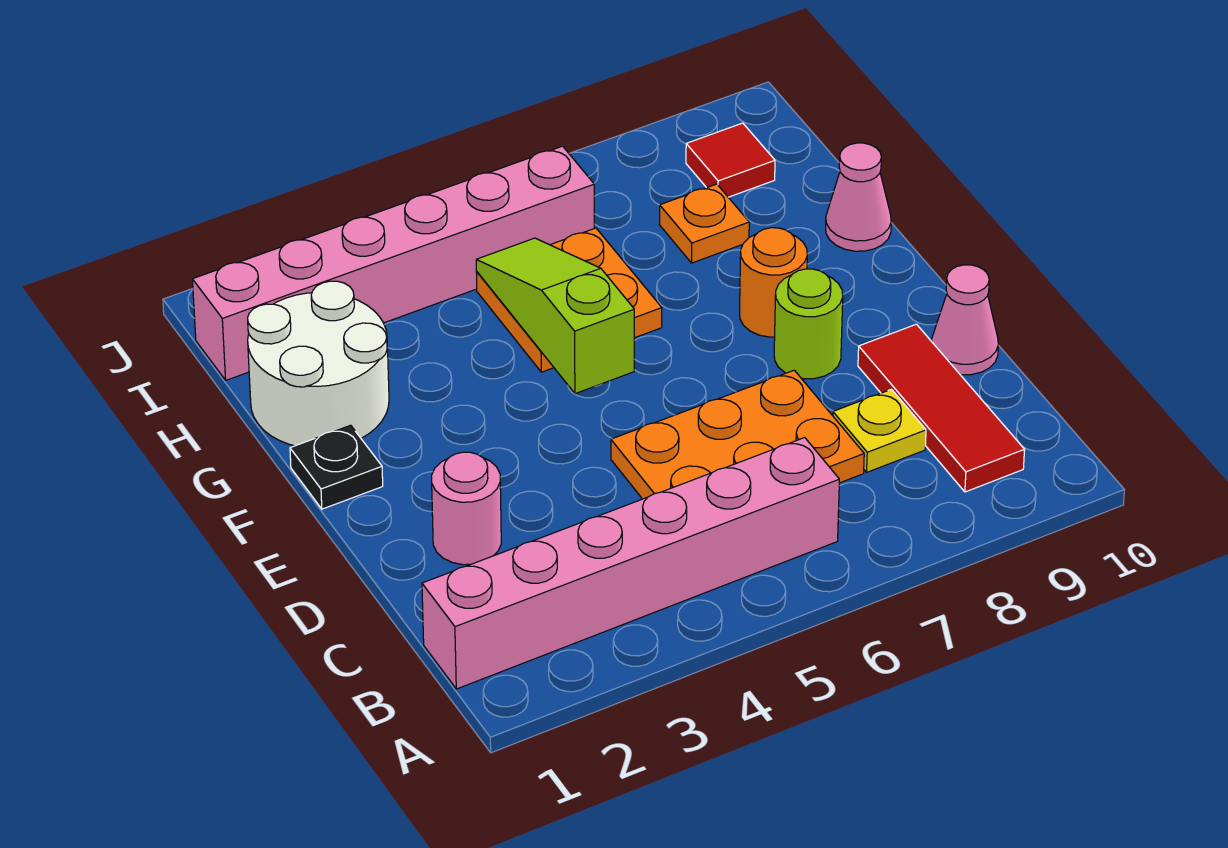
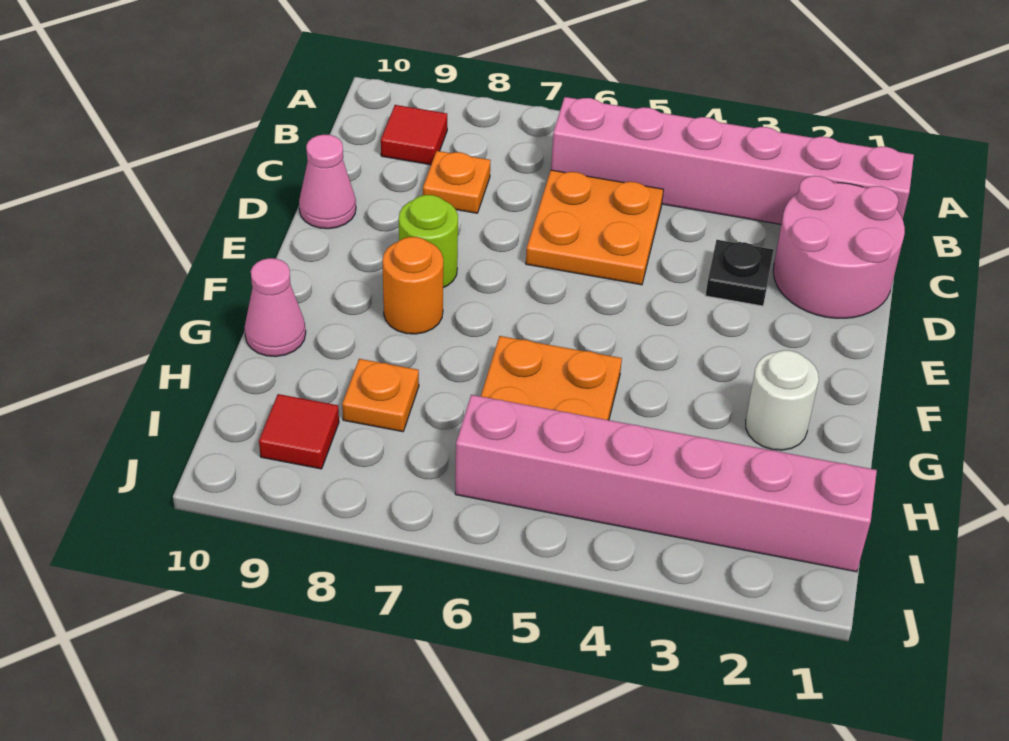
red tile B9:D9 level 1 -> red tile B9 level 1
orange plate C5:D7 level 1 -> orange plate C5:D6 level 1
yellow plate C8 level 1 -> orange plate C8 level 1
pink round brick D2 level 1 -> pink round brick C1:D2 level 1
black plate F1 level 1 -> black plate D3 level 1
lime slope F5:H5 level 2 top F -> none
white round brick G1:H2 level 1 -> white round brick G2 level 1

